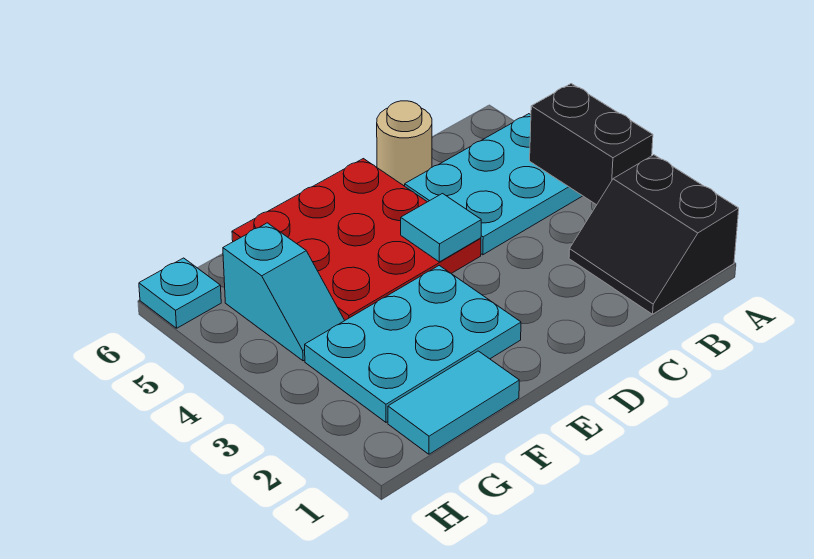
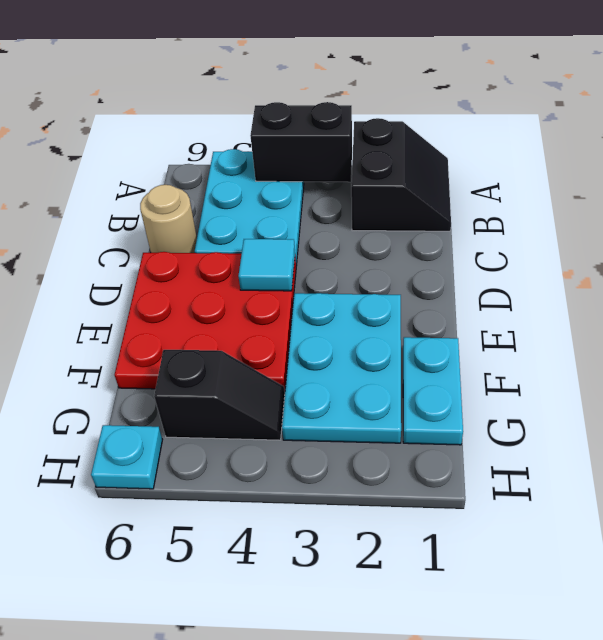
black slope A1:B2 level 1 top A -> black slope A1:B2 level 1 top 2
cyan tile F1:G1 level 1 -> cyan plate F1:G1 level 1
cyan slope G4:G5 level 1 top 5 -> black slope G4:G5 level 1 top 5

